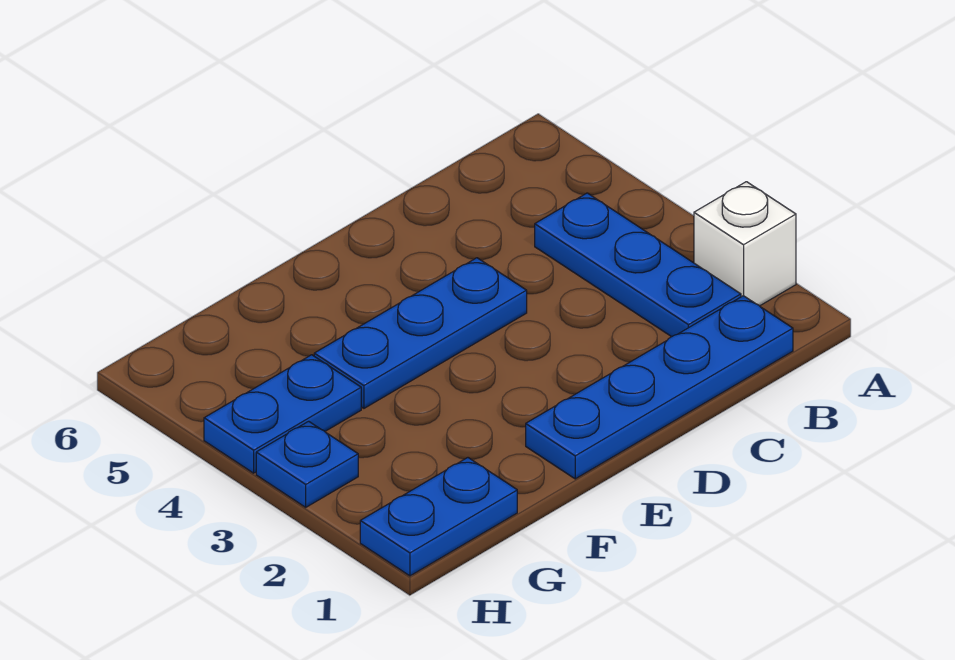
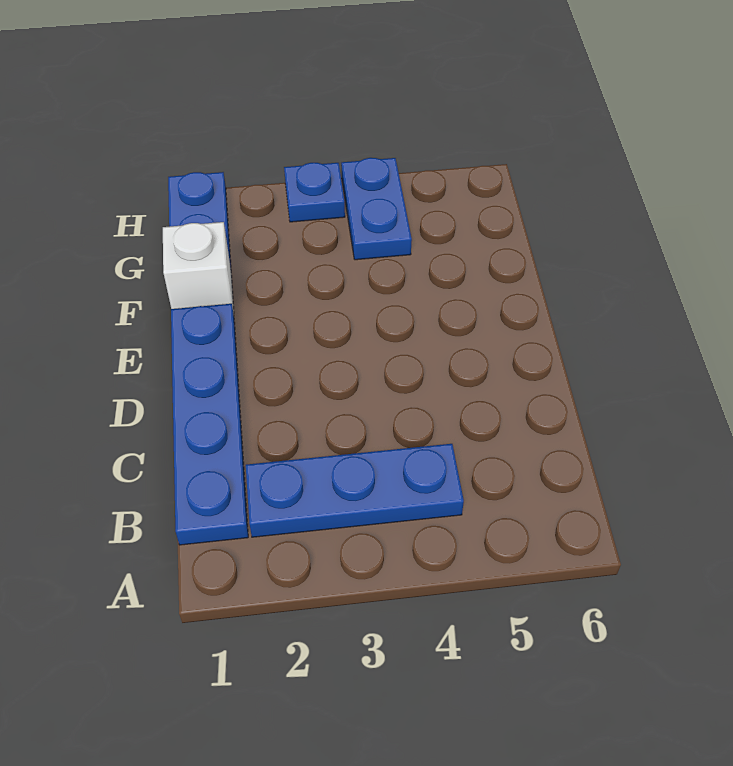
white brick A2 level 1 -> white brick F1 level 1
blue plate D4:F4 level 1 -> none

